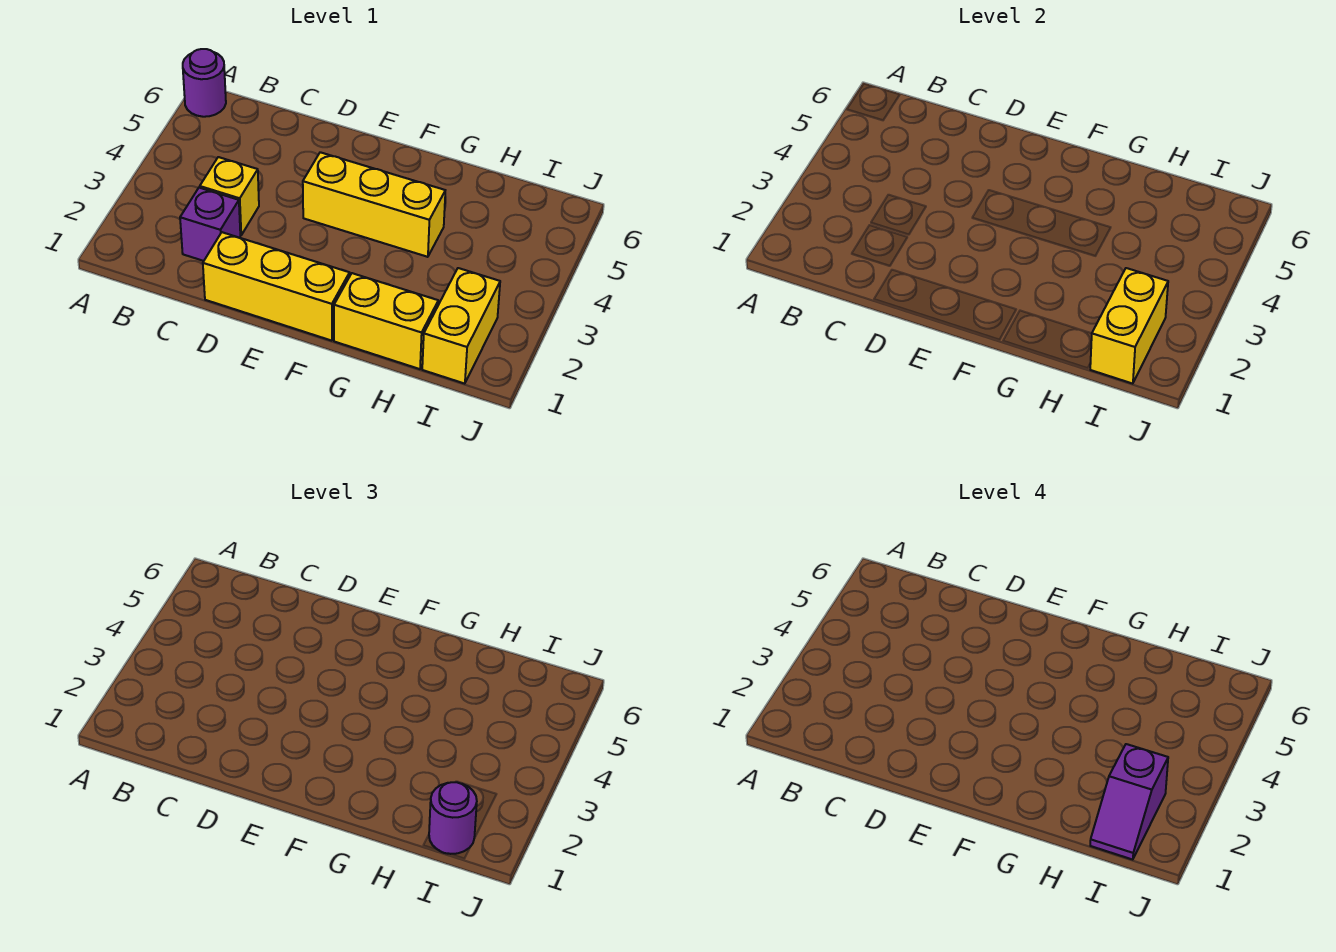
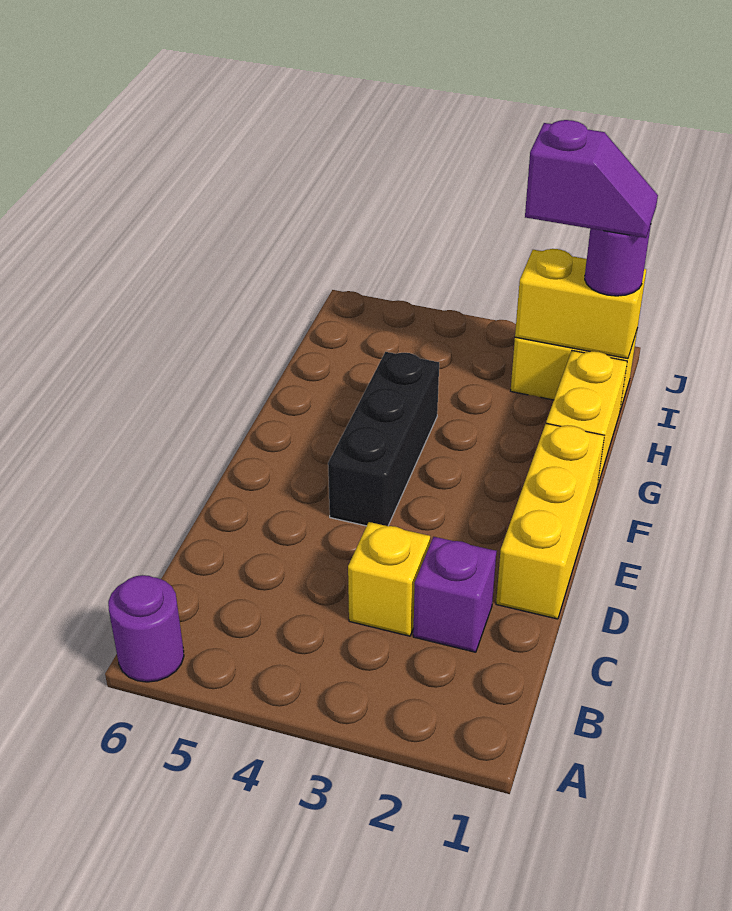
yellow brick E4:G4 level 1 -> black brick E4:G4 level 1

